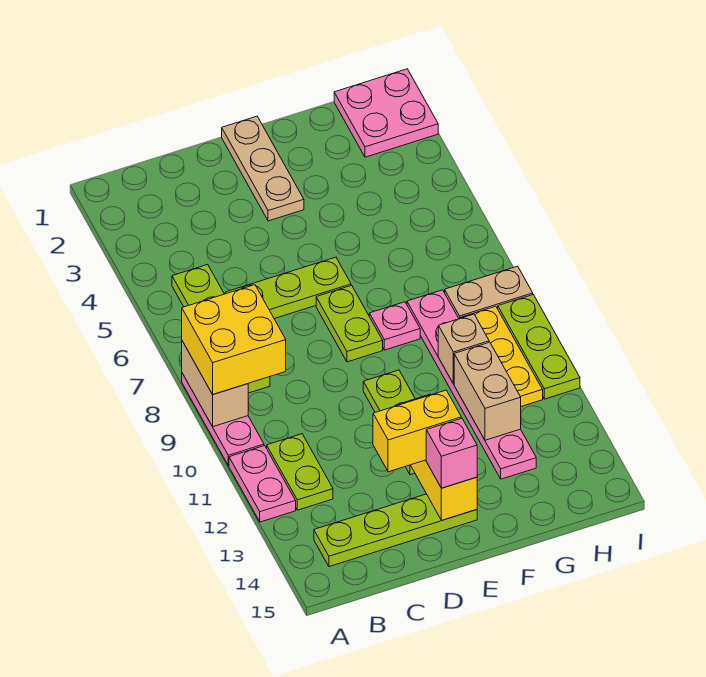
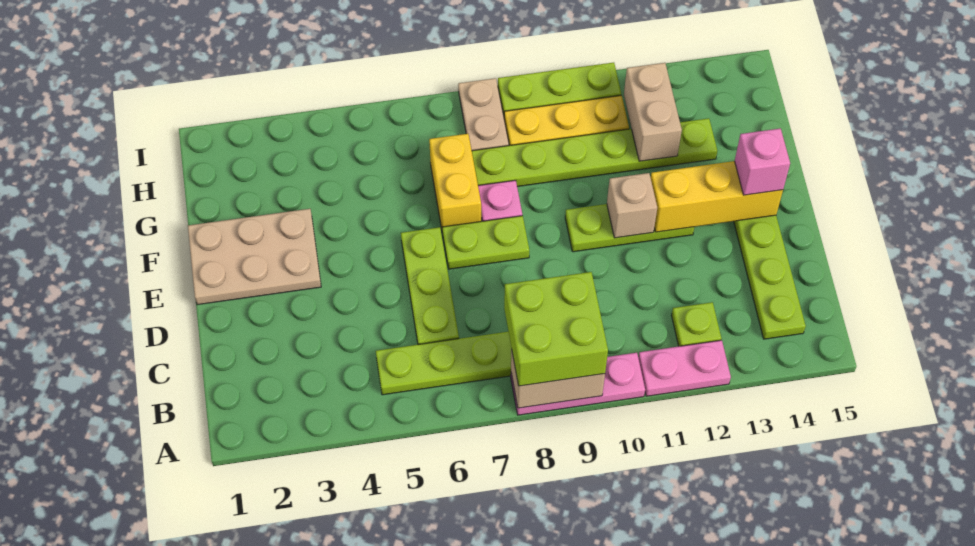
yellow brick A8:B9 level 3 -> lime brick A8:B9 level 3
lime plate B11:B12 level 1 -> lime plate B12 level 1
yellow brick D13:E13 level 3 -> yellow brick F7:G7 level 1
tan plate E1:E3 level 1 -> tan plate E1:F3 level 1
pink plate G8:G13 level 1 -> lime plate G8:G13 level 1
tan brick G10 level 2 -> tan brick E11 level 2
tan brick G11:G12 level 2 -> tan brick G12:H12 level 2
pink plate H1:I2 level 1 -> none

